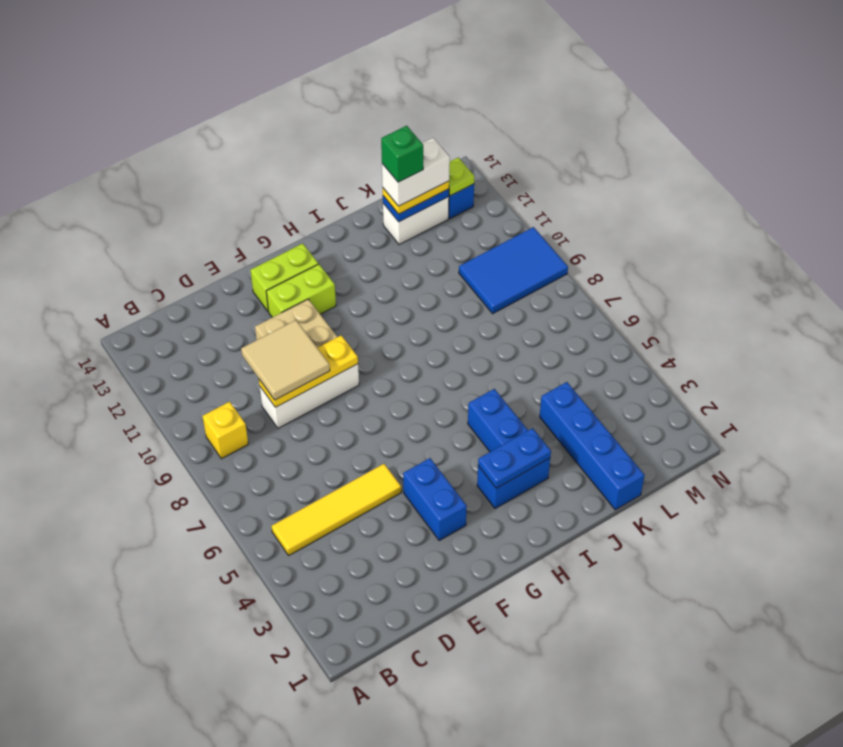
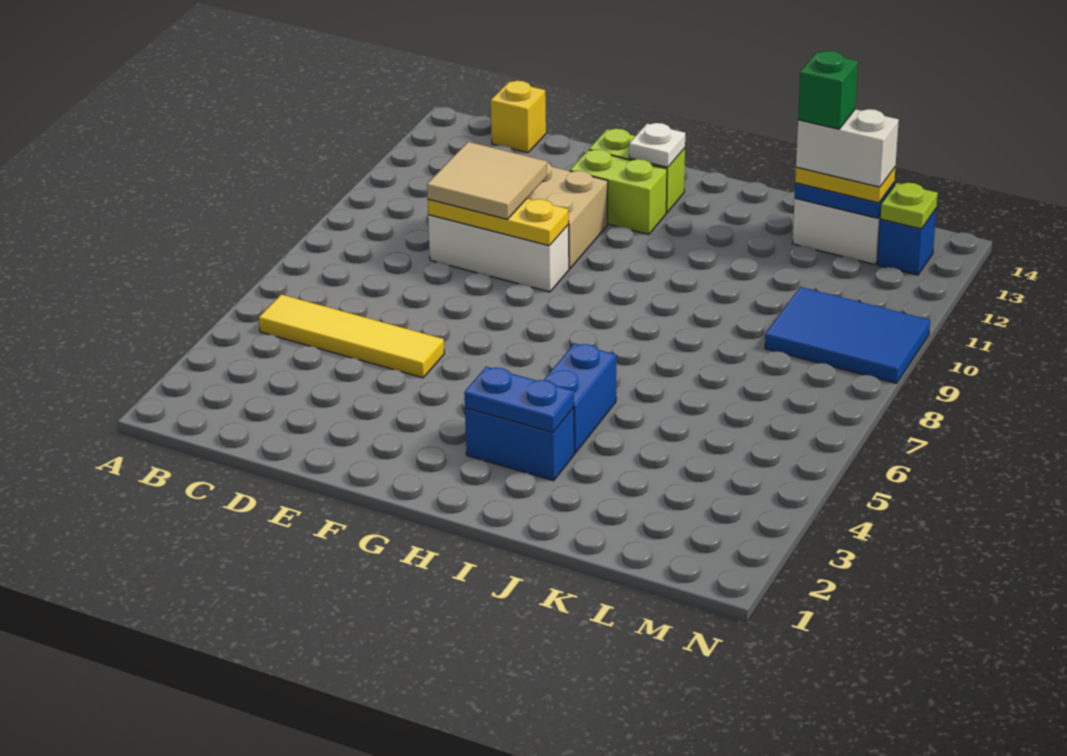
yellow brick B9 level 1 -> yellow brick C14 level 1
blue brick F3:F4 level 1 -> none
none -> white plate G13 level 2
blue brick K1:K4 level 1 -> none

